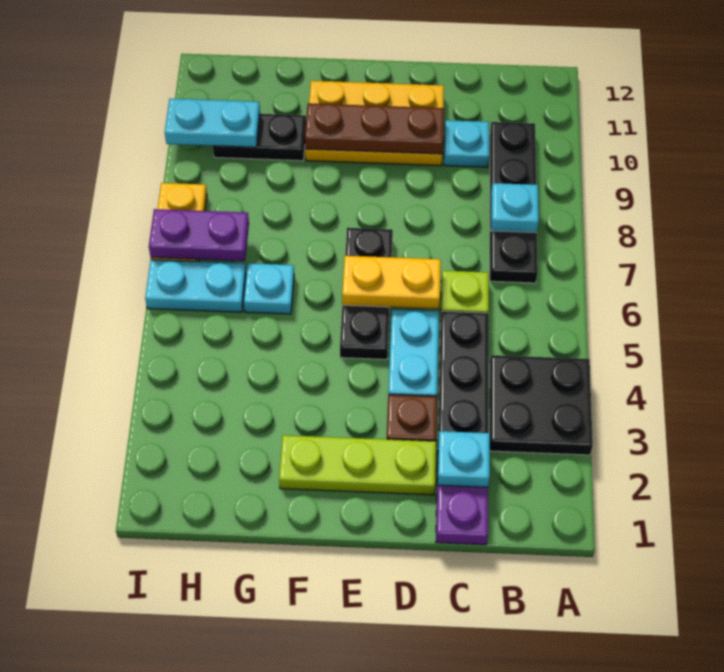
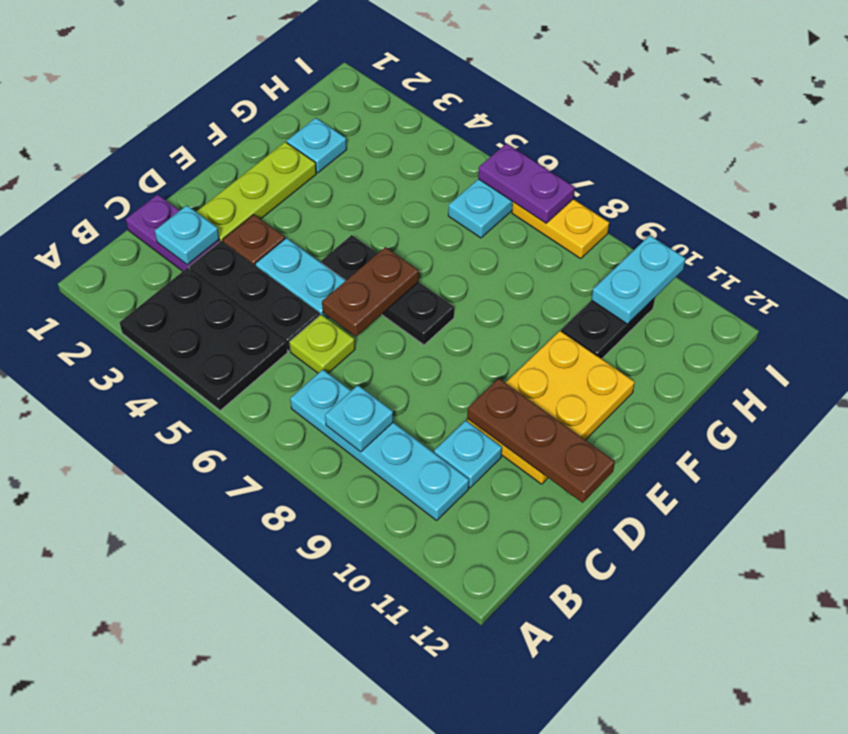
black plate A3:B4 level 1 -> black plate A3:B5 level 1
black plate B7:B10 level 1 -> cyan plate B7:B10 level 1
yellow plate D6:E6 level 2 -> brown plate D6:E6 level 2
brown plate D10:F10 level 2 -> brown plate D10:D12 level 2
cyan plate G6 level 1 -> cyan plate G2 level 1
purple plate H7:I7 level 2 -> purple plate I6:I7 level 2

